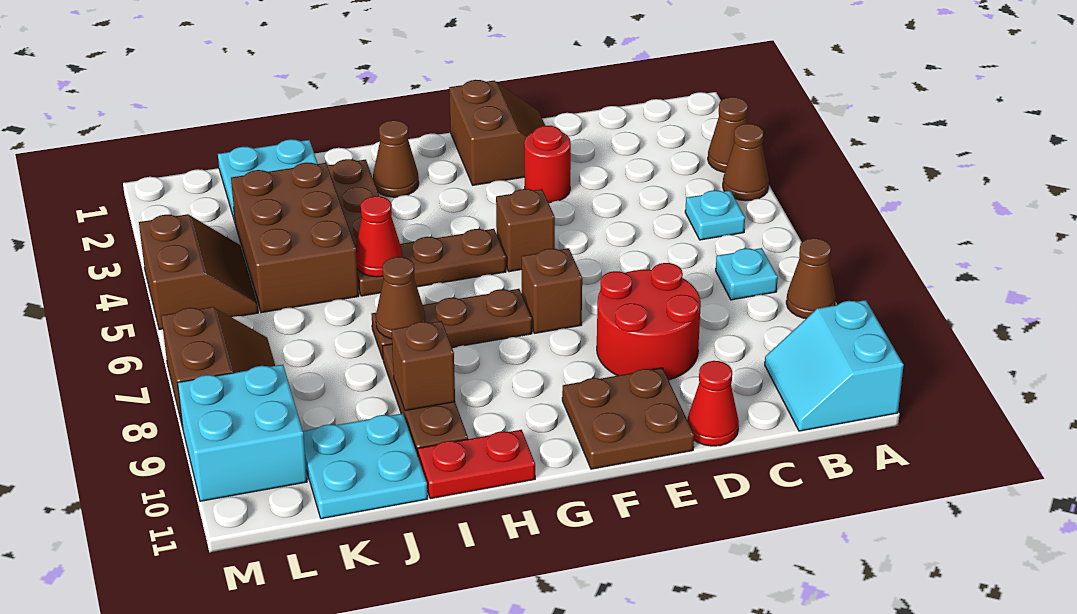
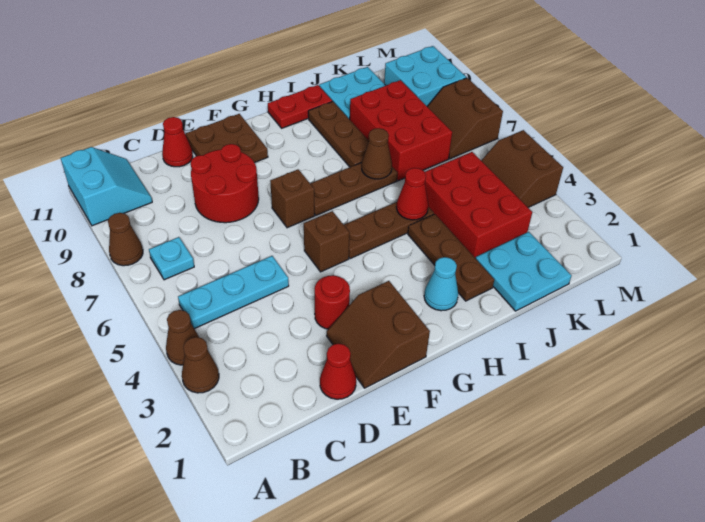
cyan plate B5 level 1 -> cyan plate B5:D5 level 1
none -> red cone D1 level 1
brown cone H2 level 1 -> cyan cone H2 level 1
brown brick I9 level 2 -> none
brown brick J3:K5 level 1 -> red brick J3:K5 level 1
none -> red brick J7:K9 level 1

